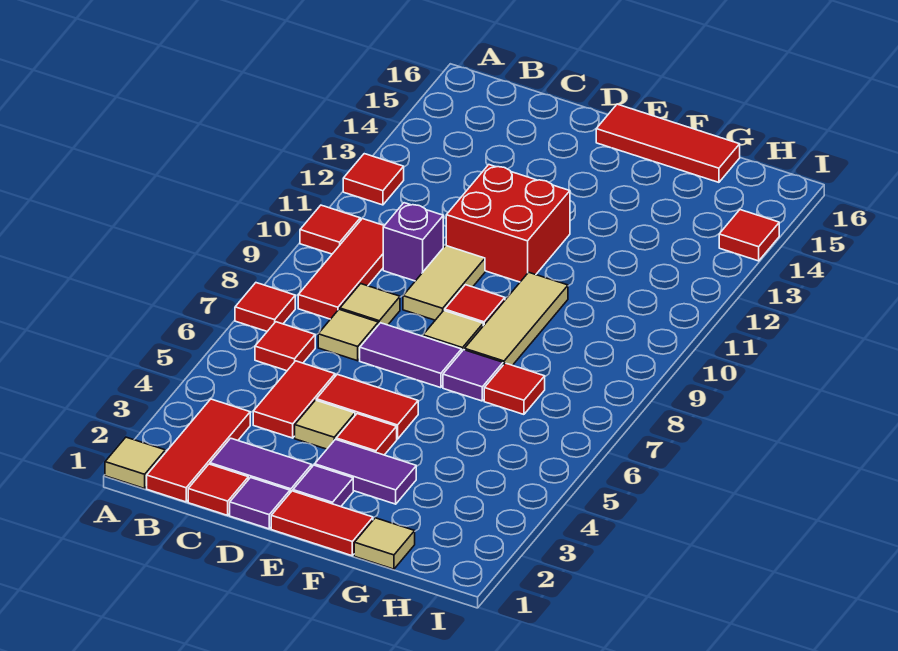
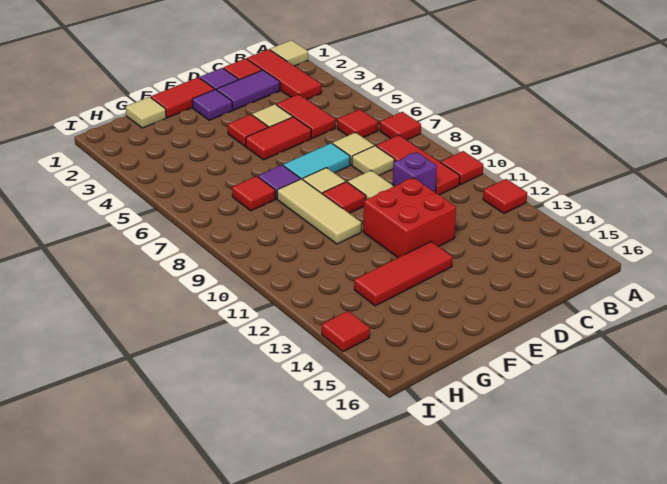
purple tile D7:E7 level 1 -> cyan tile D7:E7 level 1
purple tile E3:F3 level 1 -> none
red tile E16:G16 level 1 -> red tile E13:G13 level 1

